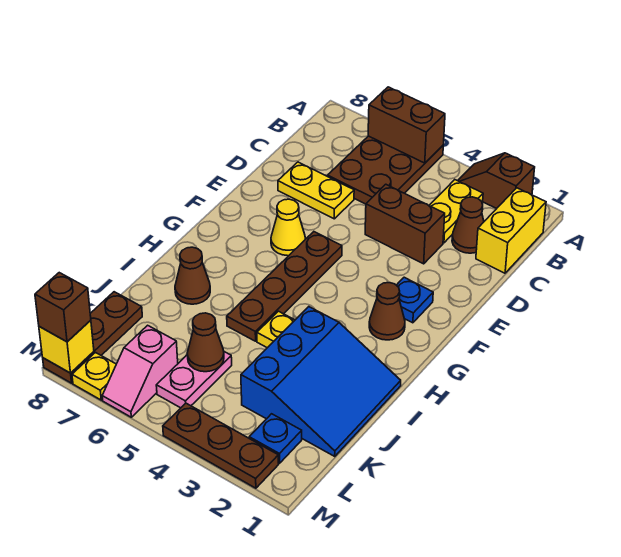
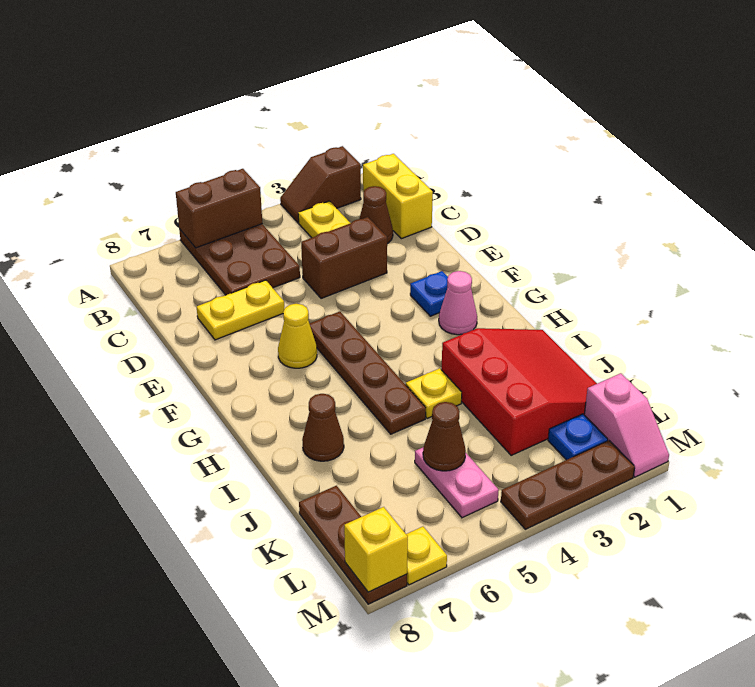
brown cone G2 level 1 -> pink cone G2 level 1
blue slope I1:K3 level 1 top 3 -> red slope I1:K3 level 1 top 3
pink slope L6:M6 level 1 top L -> pink slope L1:M1 level 1 top L
brown brick M8 level 3 -> none

